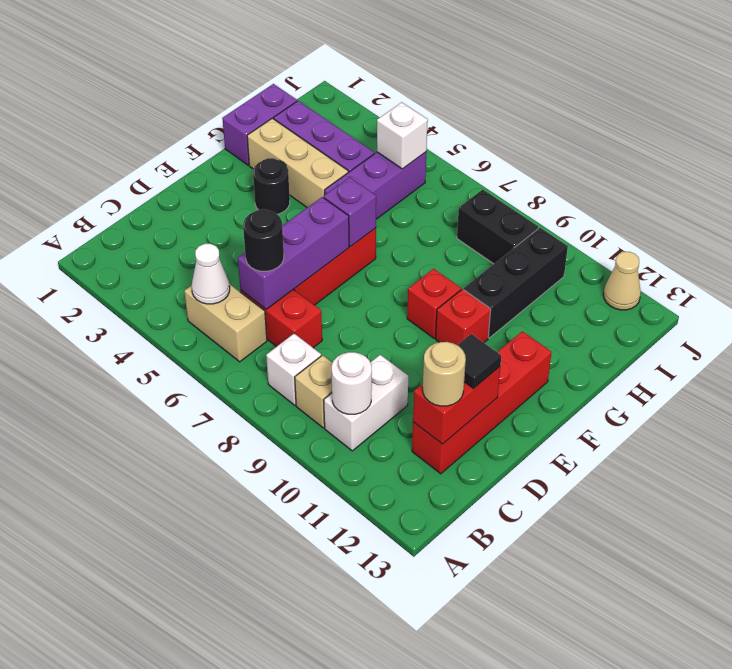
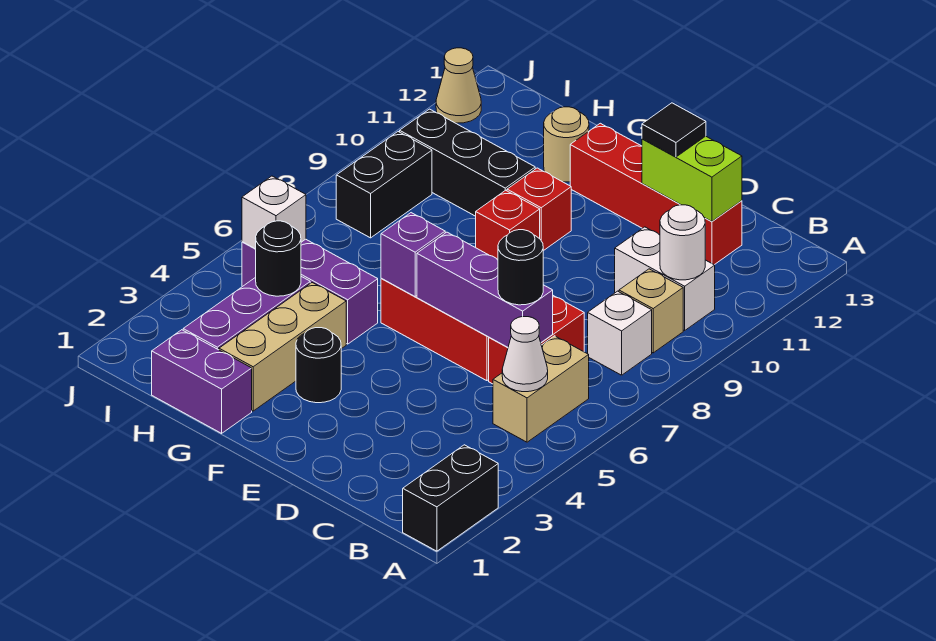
none -> black brick A1:A2 level 1
red brick C12:D12 level 2 -> lime brick C12:D12 level 2
tan round brick C12 level 3 -> tan round brick G12 level 1
none -> black round brick H4 level 2

